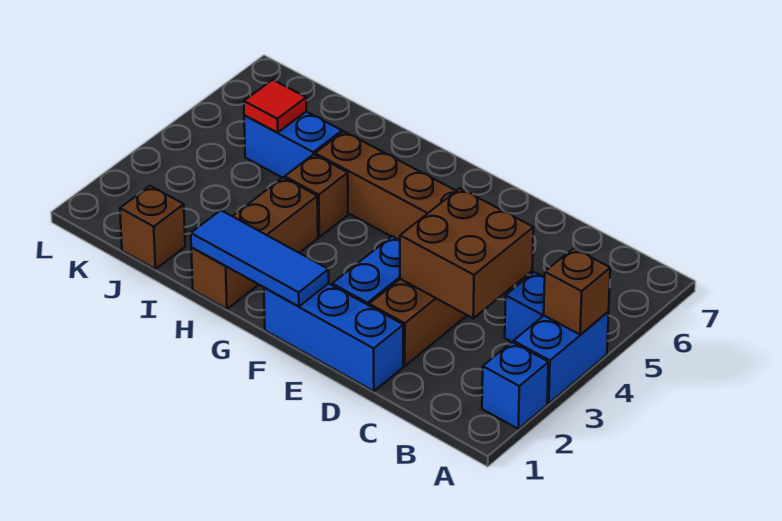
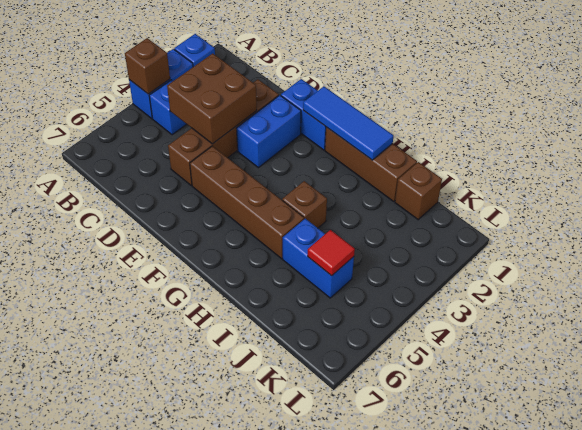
blue brick D1:F1 level 1 -> blue brick E1:F1 level 1
brown brick H1:H3 level 1 -> brown brick G1:I1 level 1

